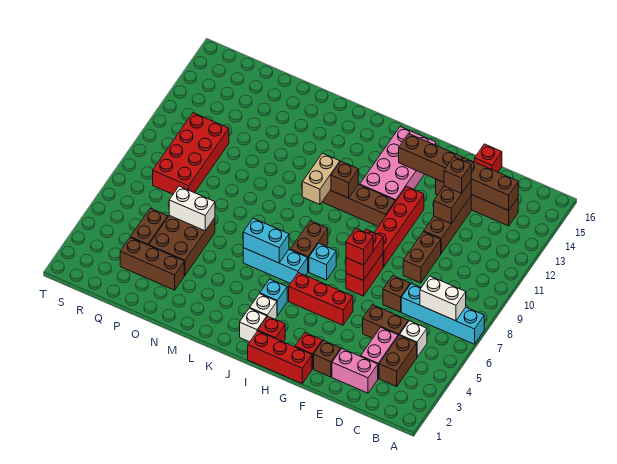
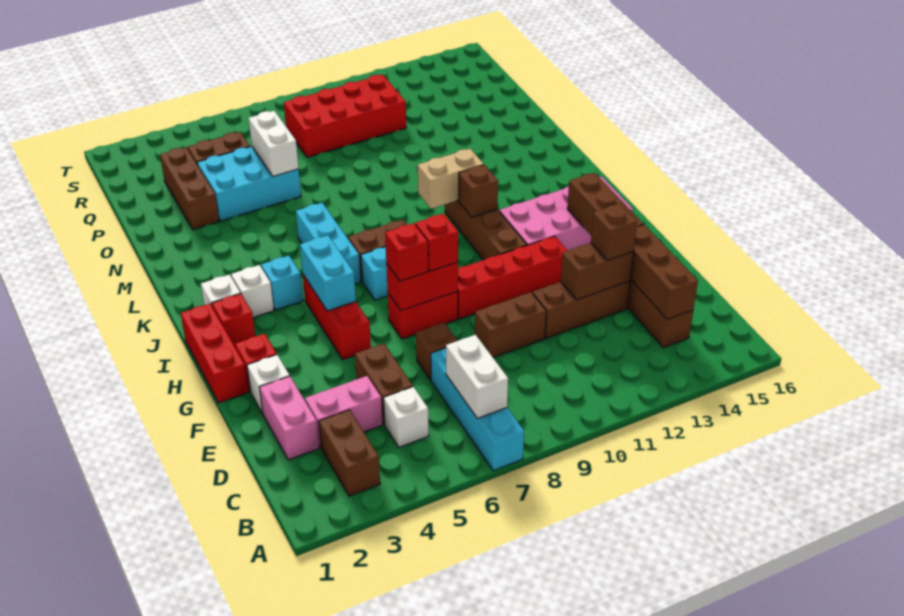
brown brick C3:C4 level 1 -> brown brick B3:C3 level 1
red brick E16 level 1 -> red brick G8 level 3
brown brick F2 level 1 -> white brick F2 level 1
cyan brick K6:L6 level 2 -> cyan brick H5:I5 level 2
brown brick O4:P6 level 1 -> cyan brick O4:P6 level 1

